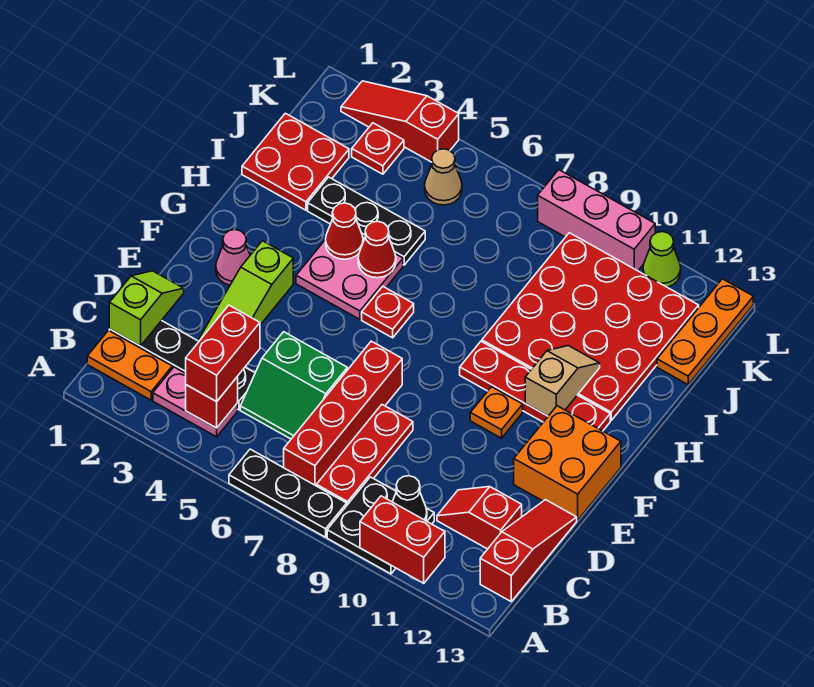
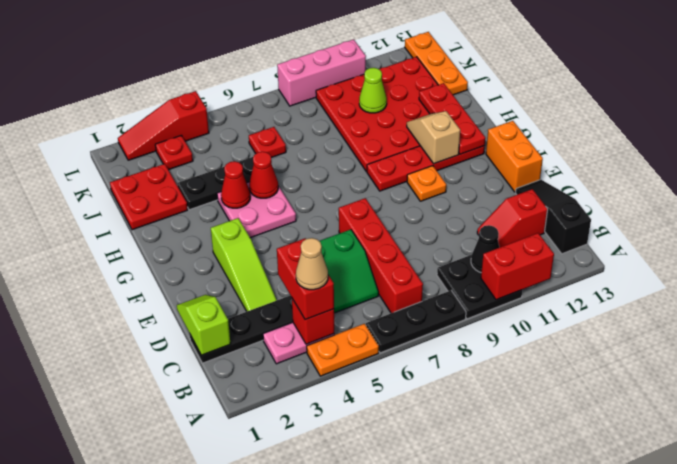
orange plate B1:B2 level 1 -> orange plate A4:A5 level 1
red plate B8:D8 level 1 -> red plate G12:I12 level 2
red slope B13:D13 level 1 top B -> black slope B13:D13 level 1 top B
orange brick E12:F13 level 1 -> orange brick E13:F13 level 1
pink cone F2 level 1 -> none
red plate G6 level 1 -> red plate J6 level 1
tan cone K5 level 1 -> tan cone B4 level 4
lime cone L11 level 1 -> lime cone J10 level 2

